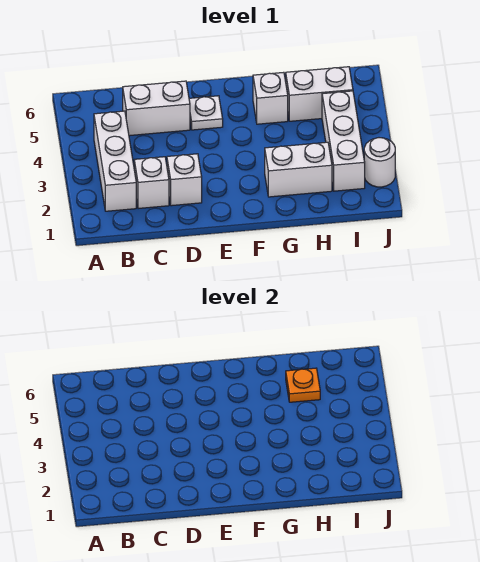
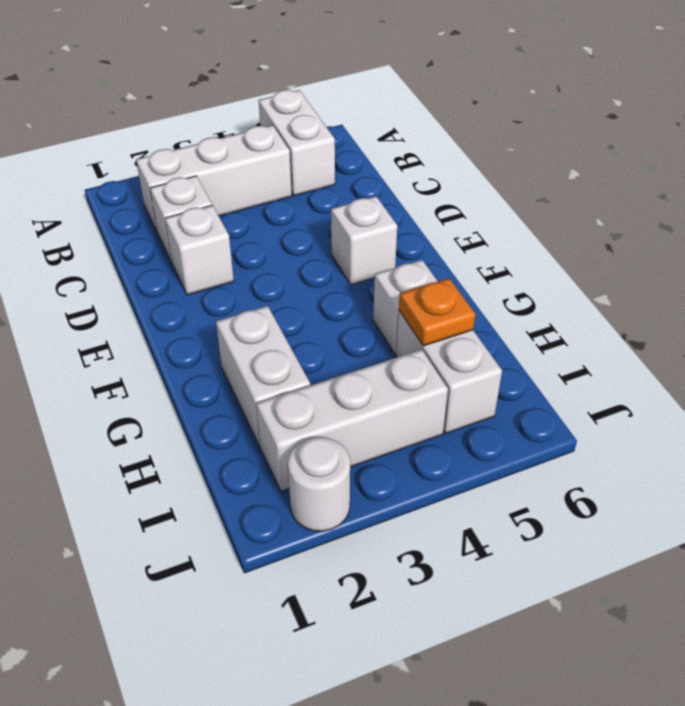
white brick C5:D5 level 1 -> white brick A5:B5 level 1
white plate E5 level 1 -> white brick E5 level 1

